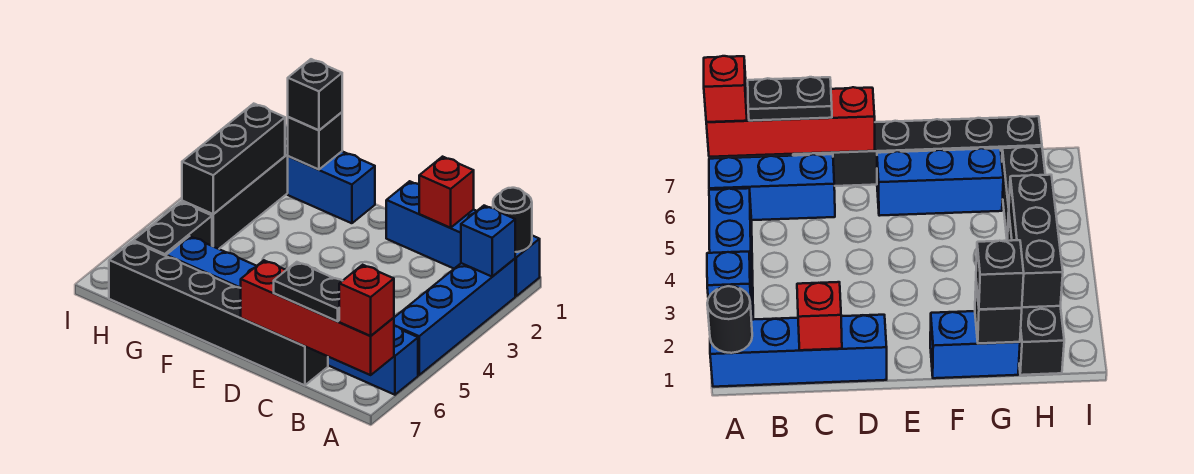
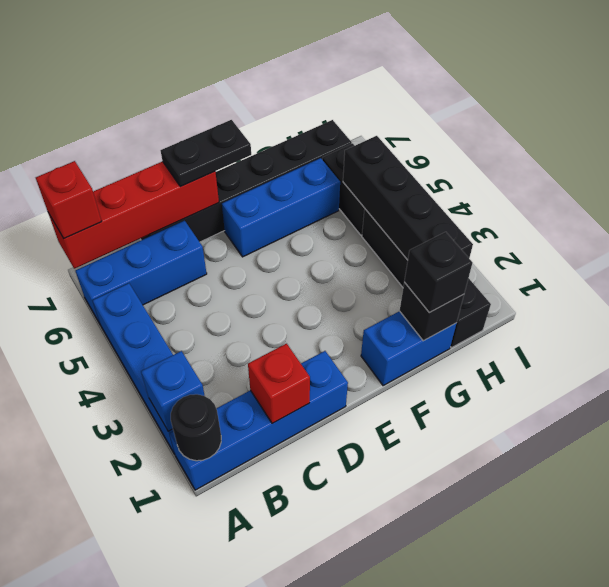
black plate B7:C7 level 3 -> black plate D7:E7 level 3
black brick H2:H4 level 2 -> black brick H2:H5 level 2

